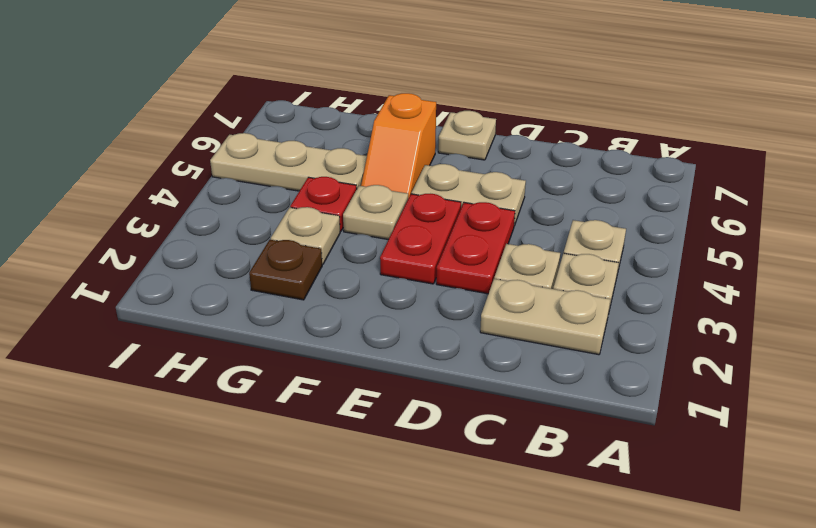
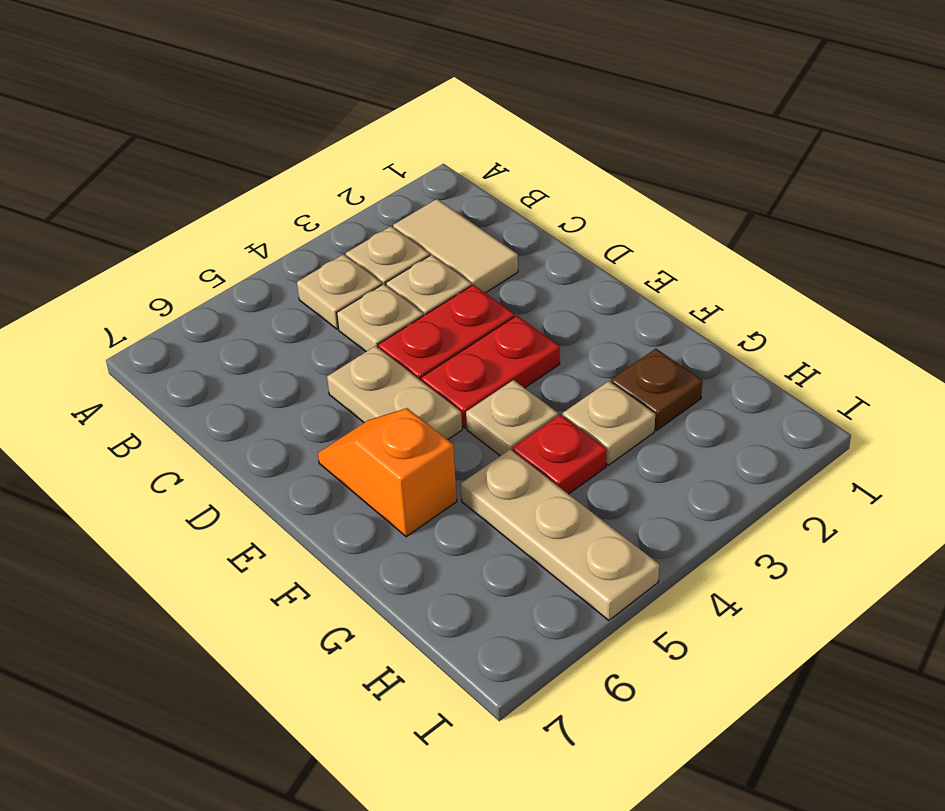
tan plate B2:C2 level 1 -> tan tile B2:C2 level 1
tan plate E7 level 1 -> tan plate C4 level 1
orange slope F5:F6 level 1 top 6 -> orange slope E6:F6 level 1 top F

